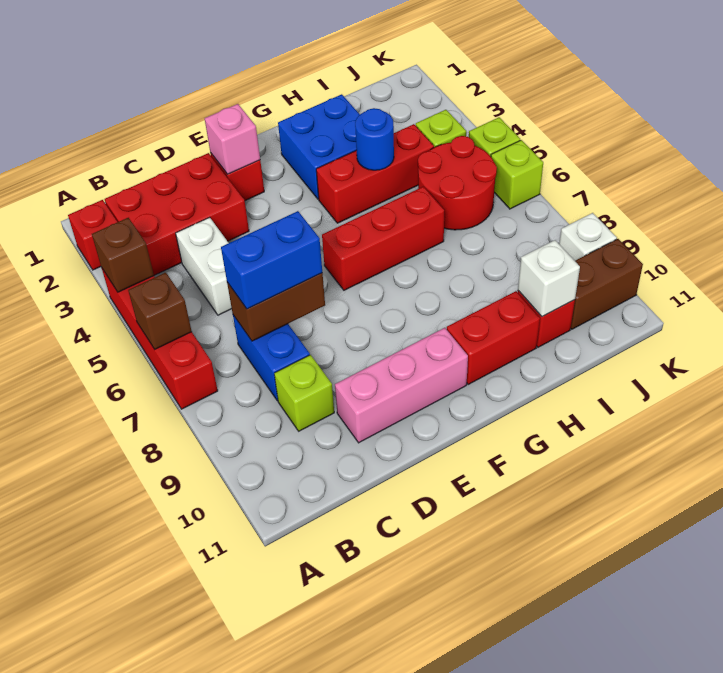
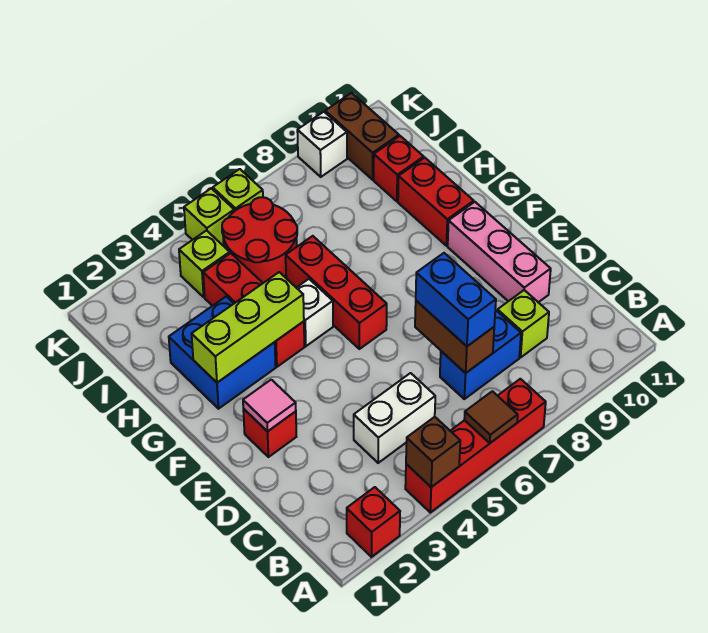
brown brick A6 level 2 -> brown tile A6 level 2
red brick B2:D3 level 1 -> none
pink brick E2 level 2 -> pink tile E2 level 2
none -> lime brick G2:G4 level 2
blue round brick H4 level 2 -> none
white brick I10 level 2 -> white brick G5 level 1

